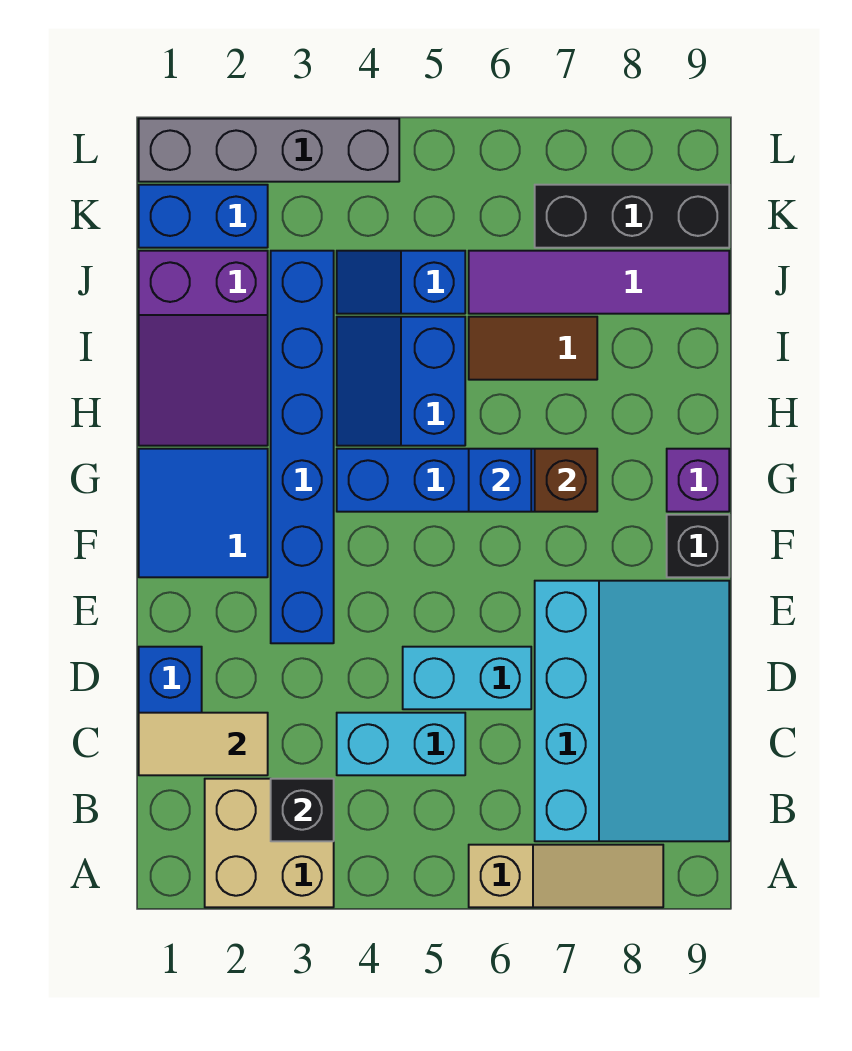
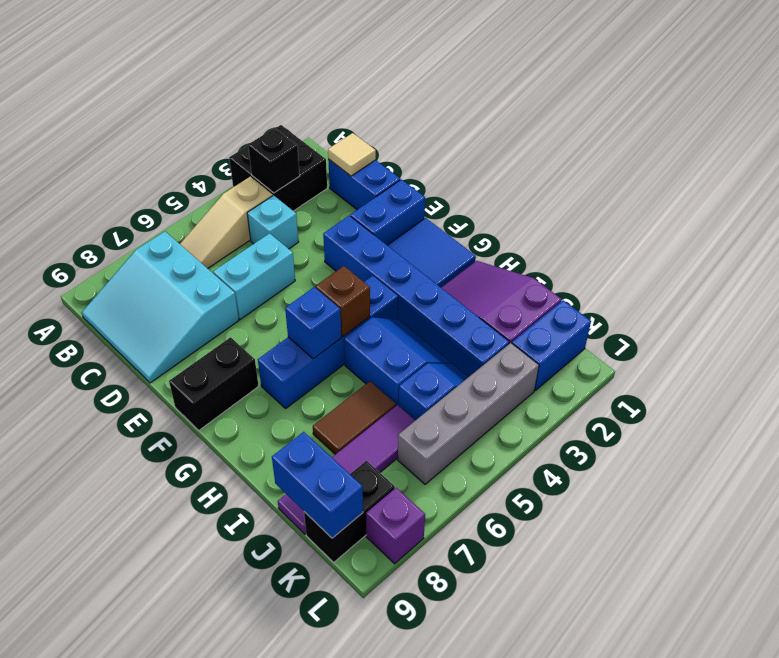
tan brick A2:B3 level 1 -> black brick A2:B3 level 1
tan slope A6:A8 level 1 top 6 -> tan slope B4:B6 level 1 top 4
cyan slope B7:E9 level 1 top 7 -> cyan slope B7:D9 level 1 top 7
tan tile C1:C2 level 2 -> tan tile C1 level 2
cyan brick C4:C5 level 1 -> cyan brick C4 level 1
none -> blue brick E1:E2 level 1
black brick F9 level 1 -> black brick F8:F9 level 1
brown brick G7 level 2 -> brown brick G5 level 2
purple brick G9 level 1 -> purple brick L8 level 1
none -> blue brick J9:K9 level 2
black brick K7:K9 level 1 -> black brick K8:K9 level 1
grey brick L1:L4 level 1 -> grey brick K3:K6 level 1

